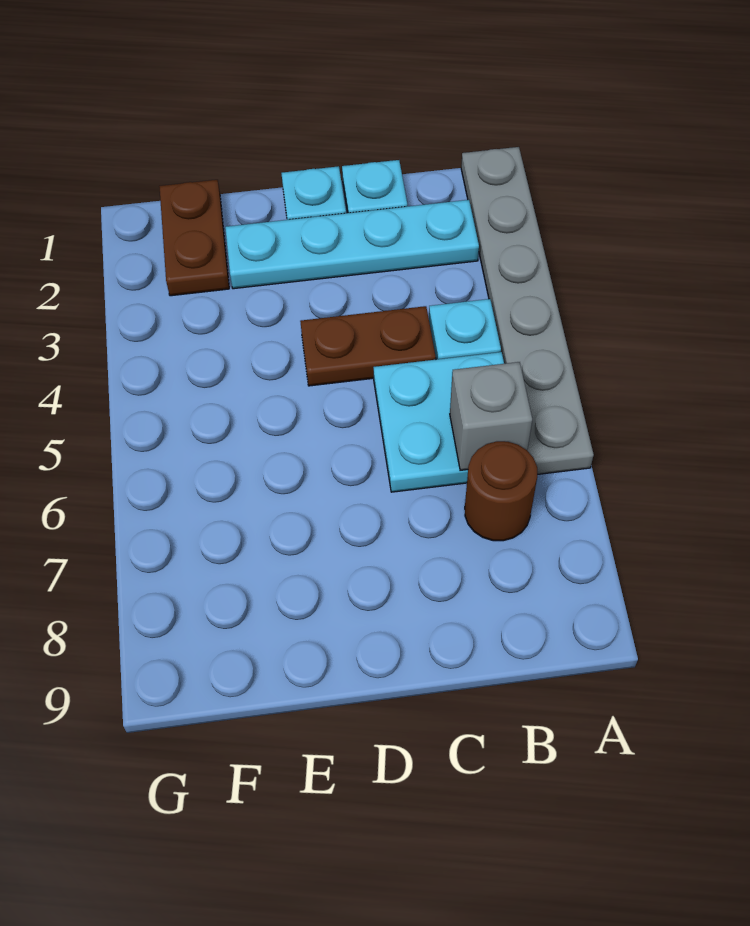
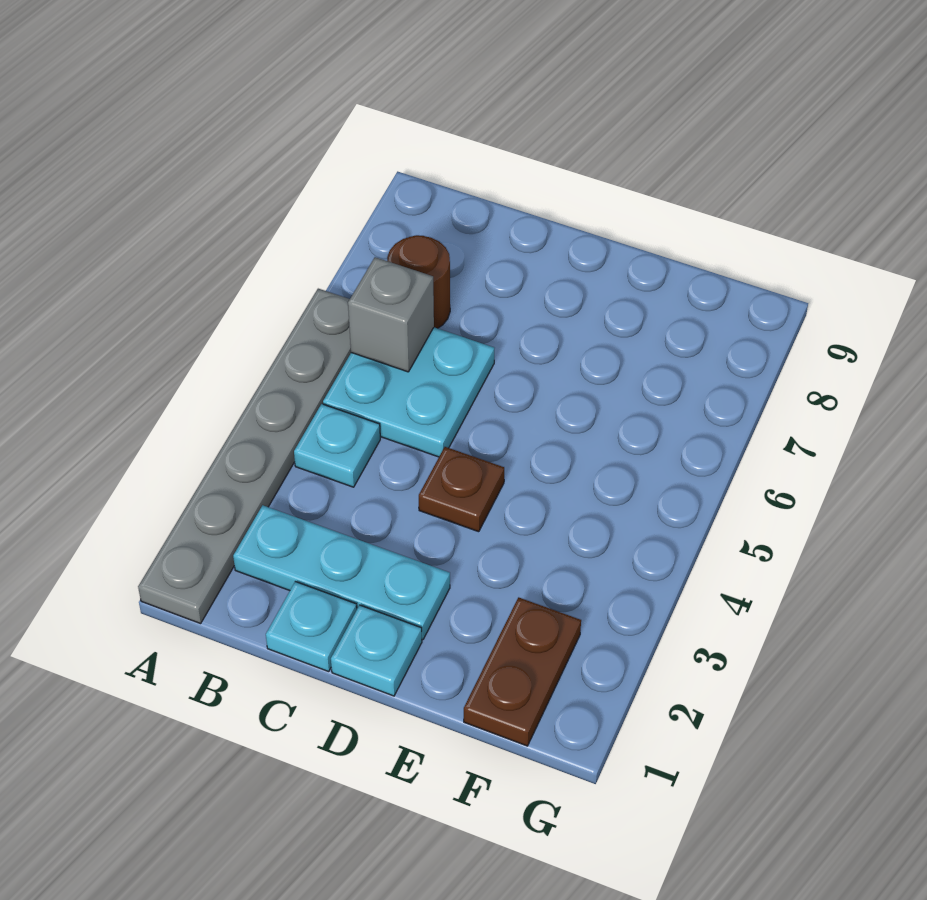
cyan plate B2:E2 level 1 -> cyan plate B2:D2 level 1
brown plate C4:D4 level 1 -> brown plate D4 level 1

